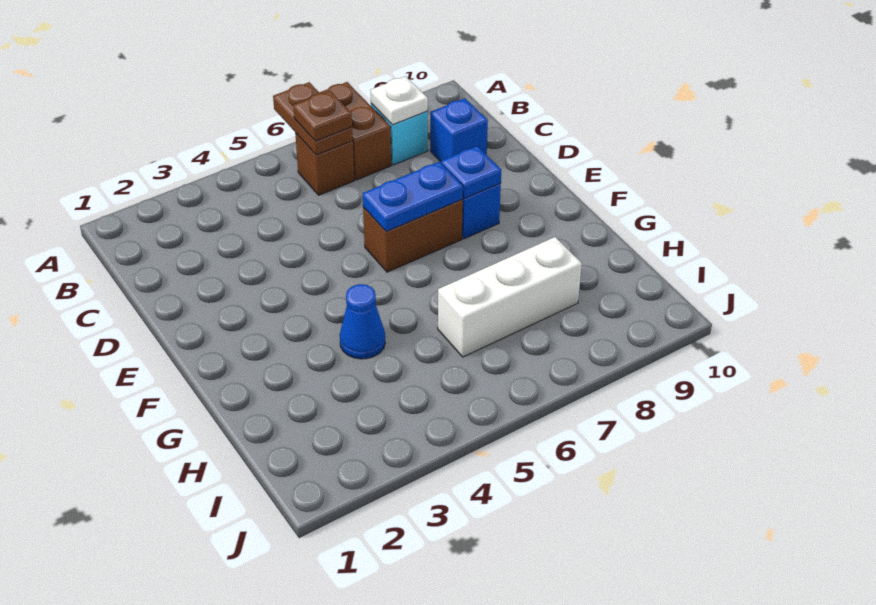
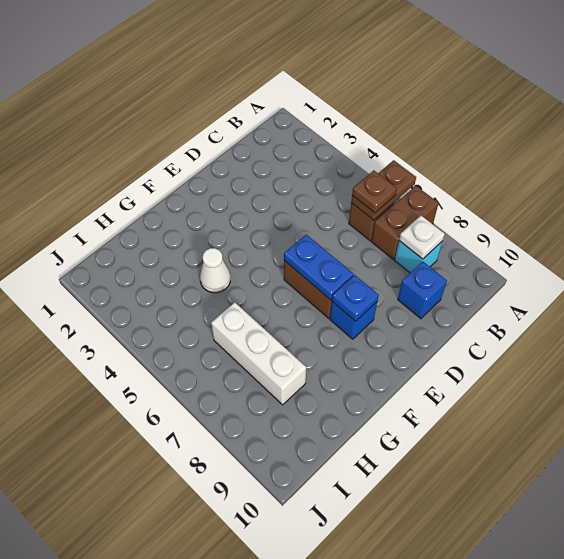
blue cone G4 level 1 -> white cone G4 level 1

